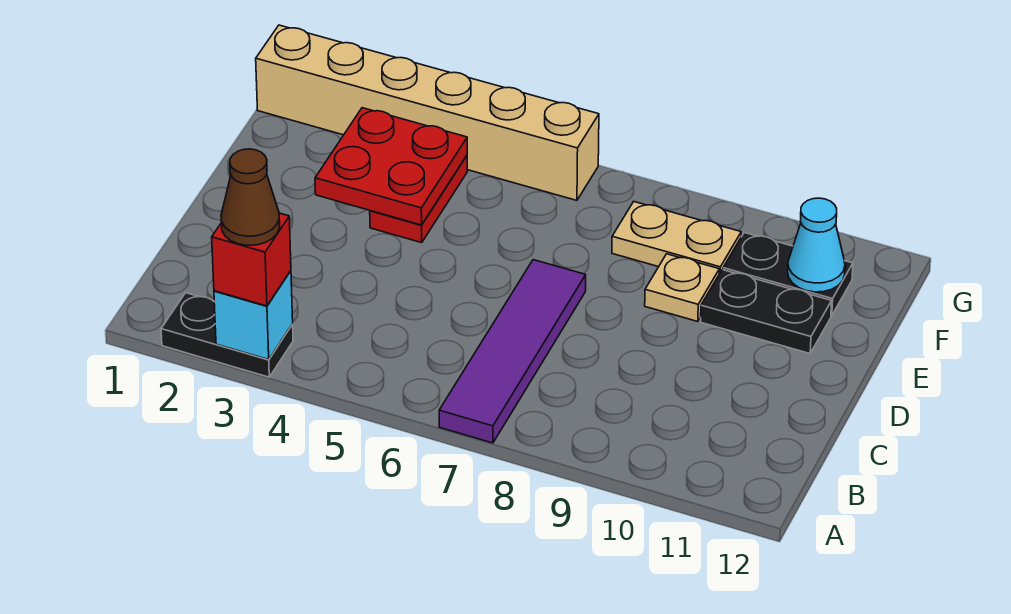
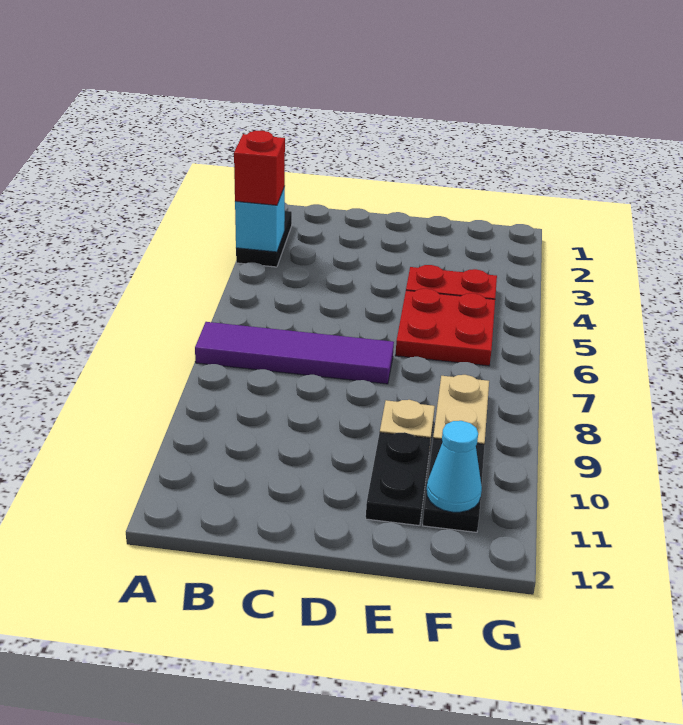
brown cone A3 level 4 -> none
red plate E3:F4 level 2 -> red plate E5:F6 level 1
tan brick G1:G6 level 1 -> none

